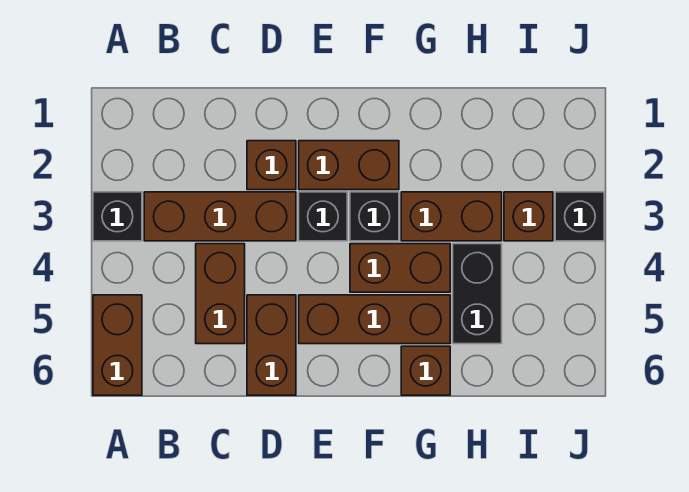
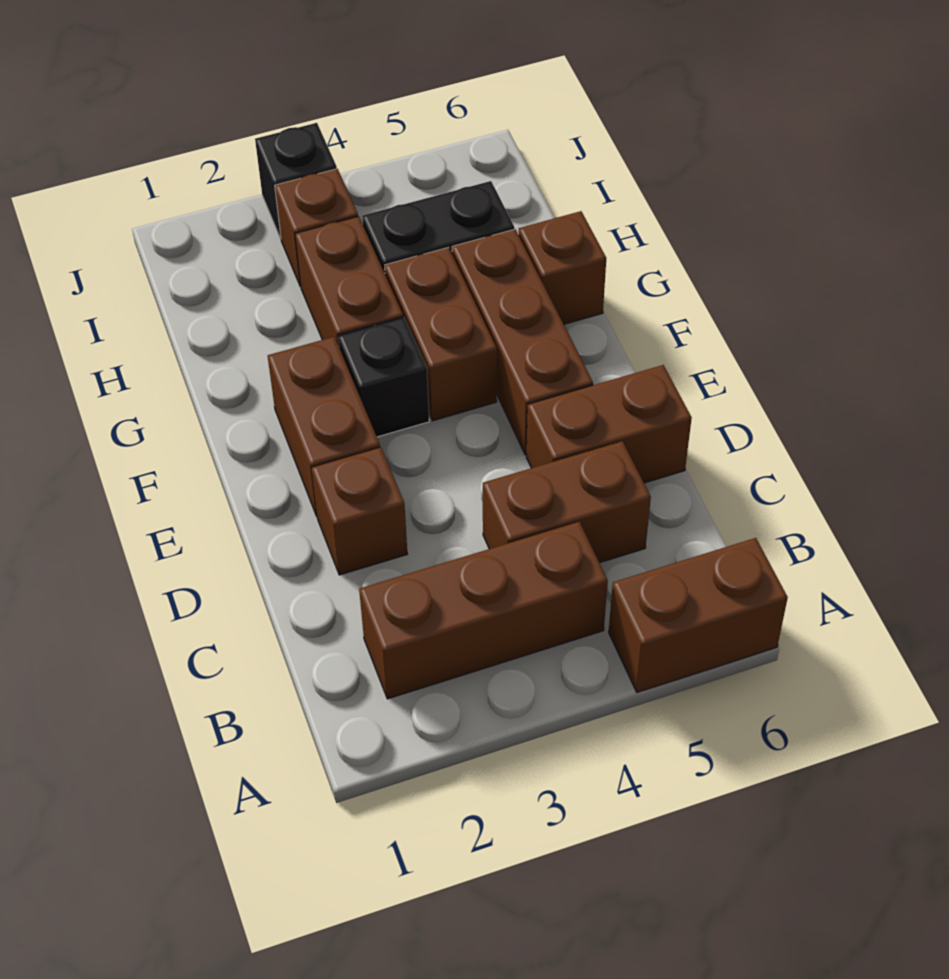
black brick A3 level 1 -> none
brown brick B3:D3 level 1 -> brown brick B2:B4 level 1
black brick E3 level 1 -> none

